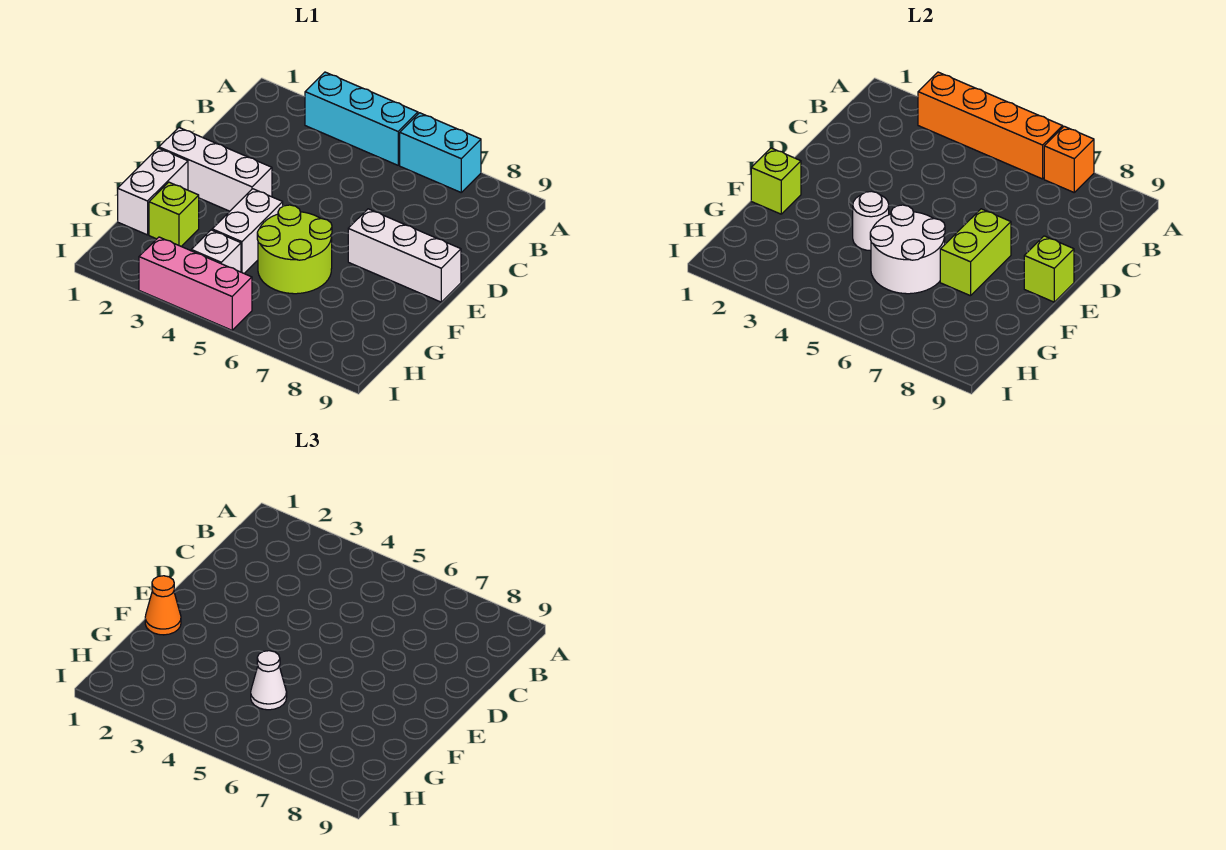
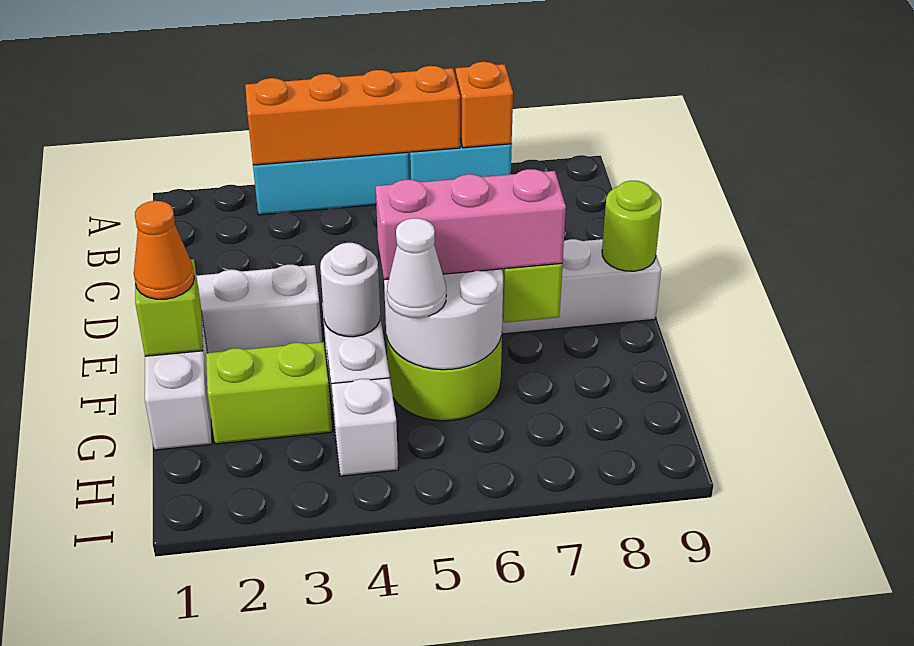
lime brick E9 level 2 -> lime round brick E9 level 2
lime brick G2 level 1 -> lime brick G2:G3 level 1
pink brick I3:I5 level 1 -> pink brick F5:F7 level 3

